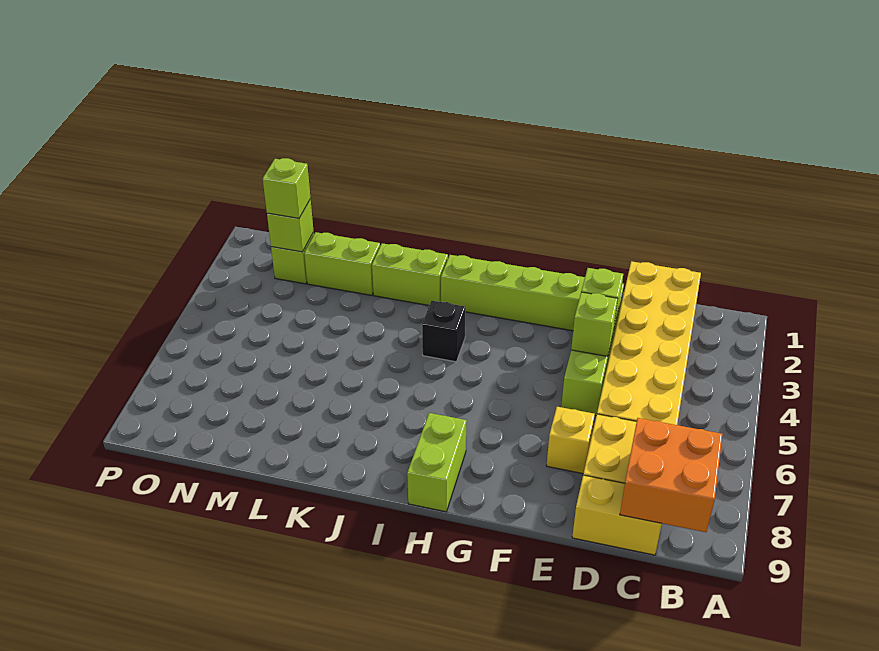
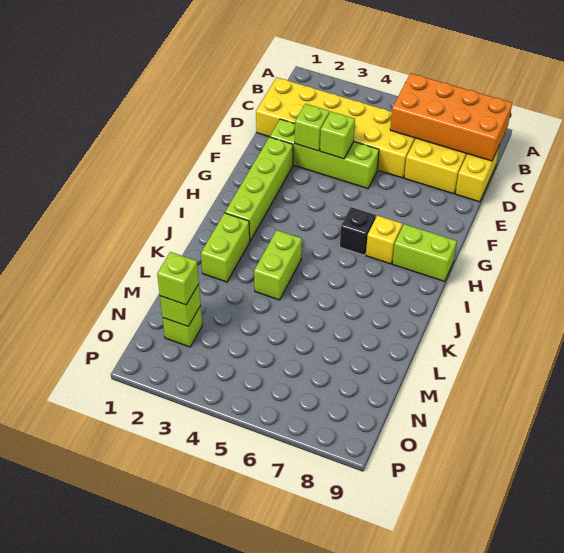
orange brick B8:C9 level 2 -> orange brick B6:C9 level 2
yellow brick E7 level 1 -> yellow brick H7 level 1
black brick I4 level 1 -> black brick H6 level 1
lime brick L2:M2 level 1 -> lime brick J4:K4 level 1

